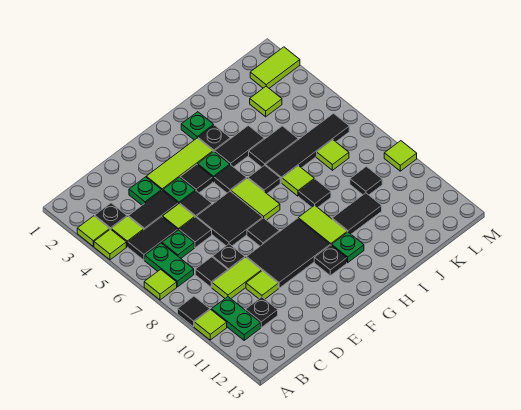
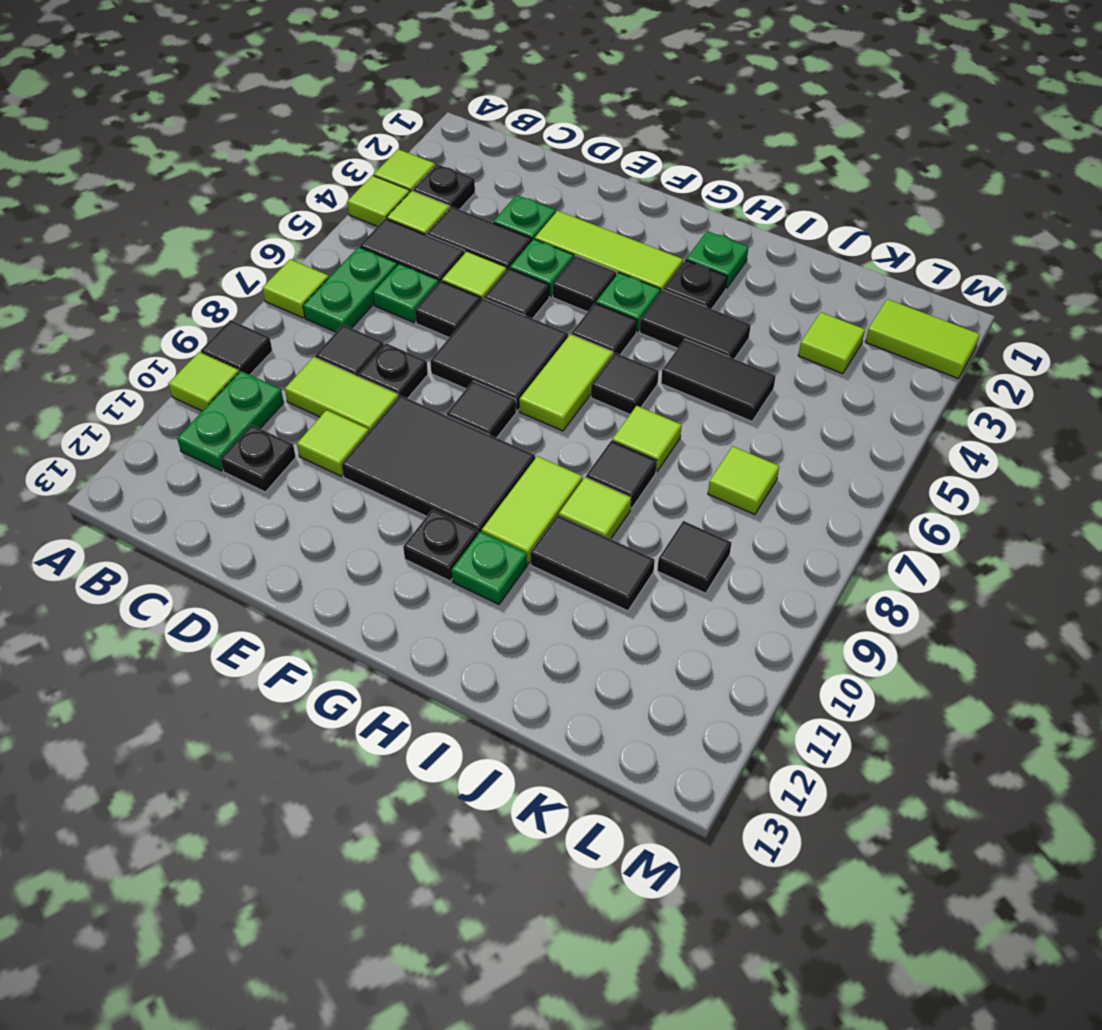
black tile I6:L6 level 1 -> none
lime tile M9 level 1 -> lime tile I9 level 1

